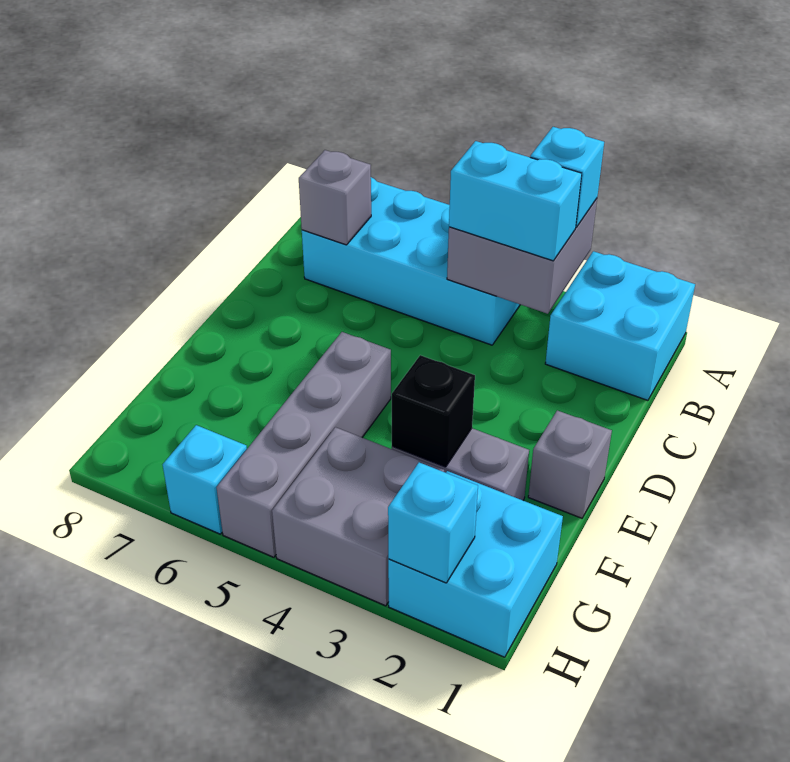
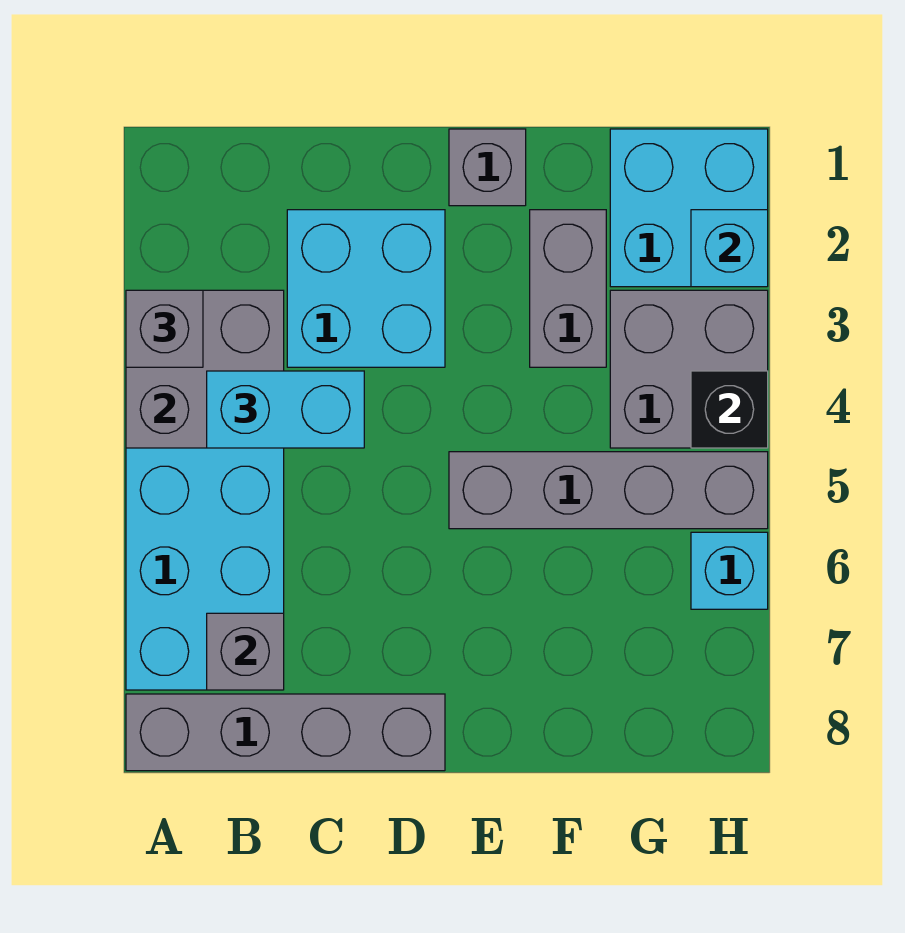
cyan brick A1:B2 level 1 -> cyan brick C2:D3 level 1
cyan brick A3 level 3 -> grey brick A3 level 3
none -> grey brick A8:D8 level 1
cyan brick B3:B4 level 3 -> cyan brick B4:C4 level 3
black brick F3 level 2 -> black brick H4 level 2

